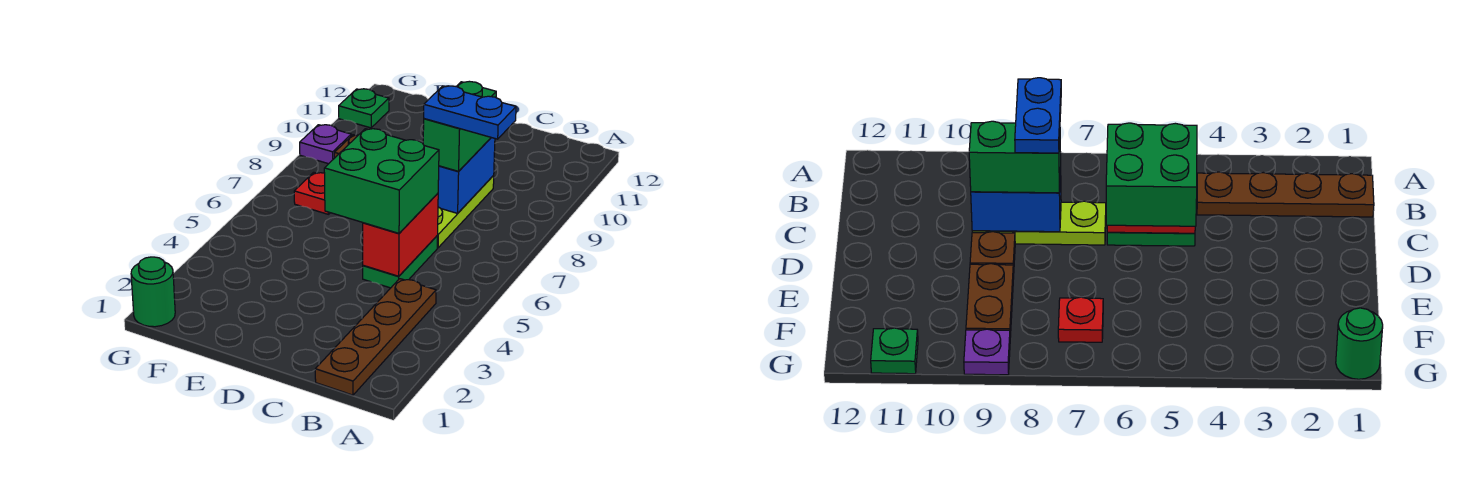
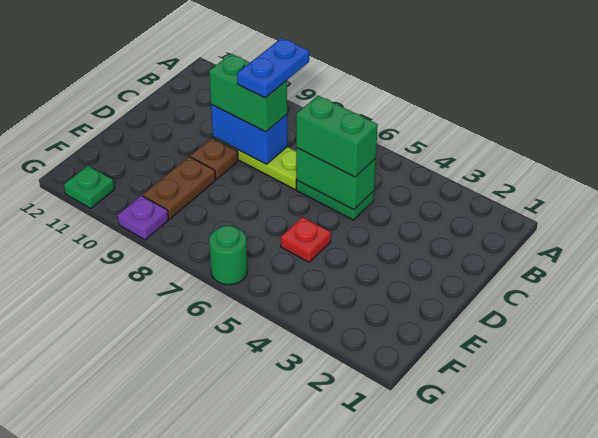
brown plate B1:B4 level 1 -> none
red brick C5:C6 level 2 -> green brick C5:C6 level 2
green brick C5:D6 level 3 -> green brick C5:C6 level 3
red plate F7 level 1 -> red plate E5 level 1
green round brick G1 level 1 -> green round brick G6 level 1

